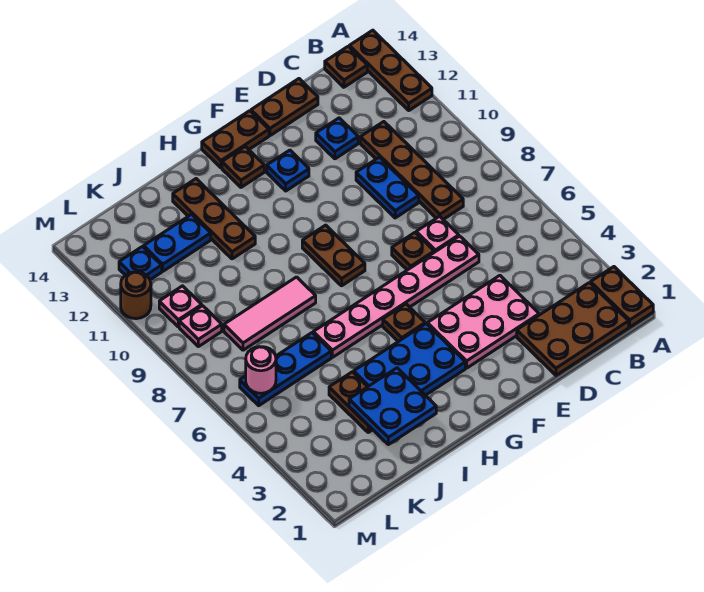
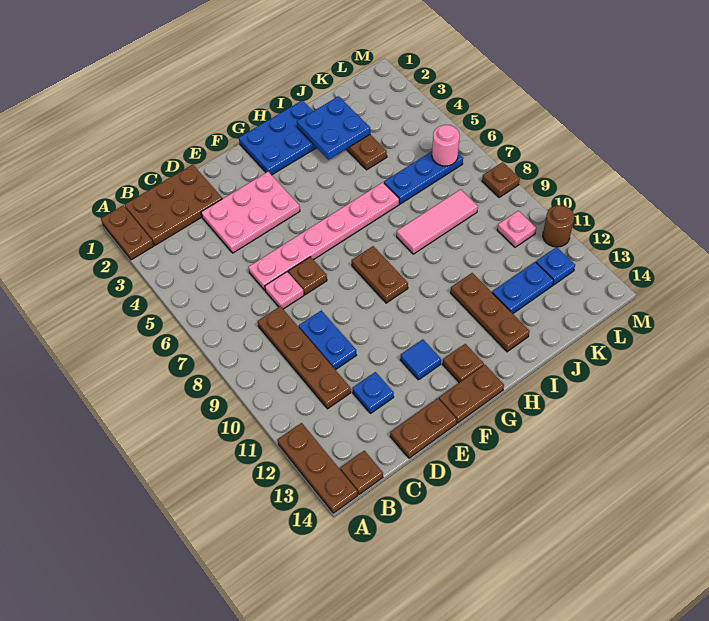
blue plate F12 level 1 -> blue tile F12 level 1
blue plate G3:I4 level 1 -> blue plate G1:I2 level 1
brown plate G5 level 1 -> brown plate M8 level 1
pink plate L9 level 1 -> none

